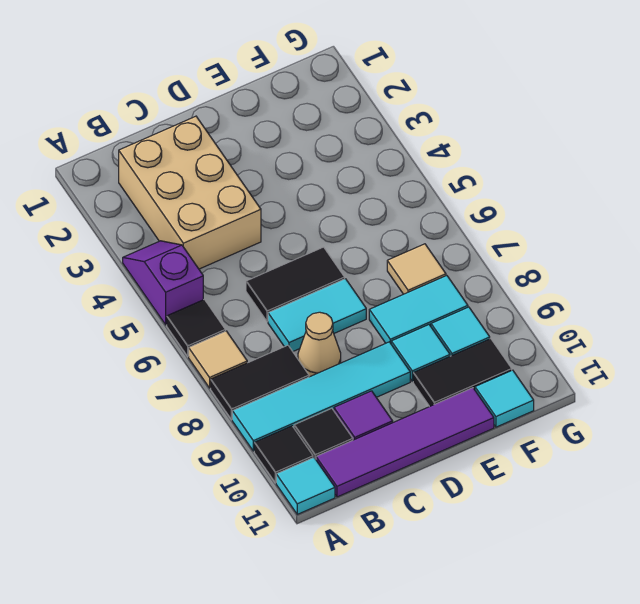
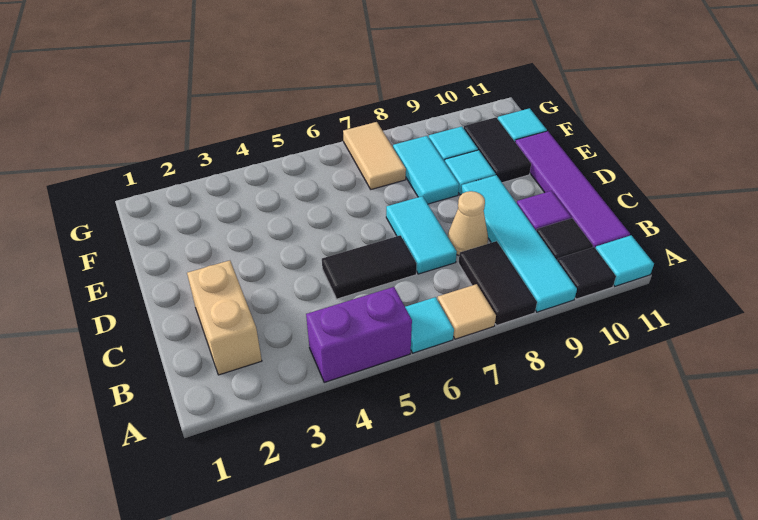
purple slope A4:A5 level 1 top 5 -> purple brick A4:A5 level 1
black tile A6 level 1 -> cyan tile A6 level 1
tan brick B2:C4 level 1 -> tan brick B2:C2 level 1
black tile C6:D6 level 1 -> black tile C5:C6 level 1
tan tile F7 level 1 -> tan tile F7:G7 level 1

